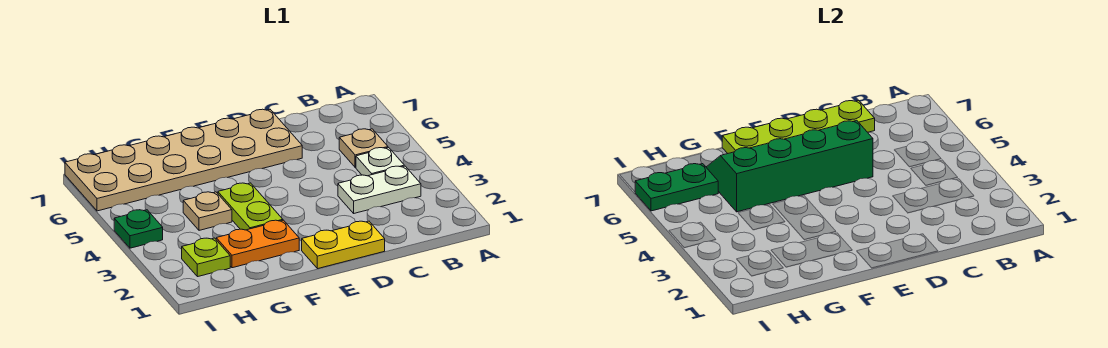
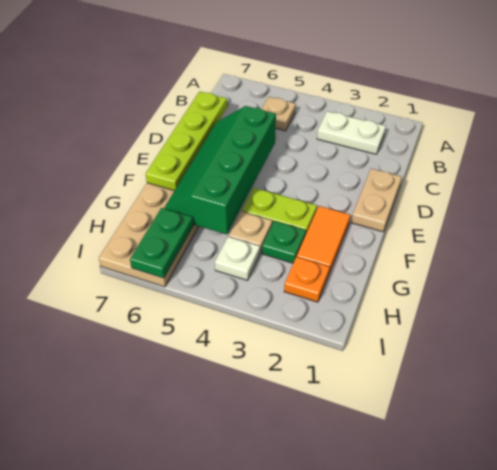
white plate B3:C3 level 1 -> white plate B2:B3 level 1
white plate B4 level 1 -> white plate H4 level 1
yellow plate D1:E1 level 1 -> tan plate D1:E1 level 1
orange plate F2:G2 level 1 -> orange tile F2:G2 level 1
lime plate H2 level 1 -> orange plate H2 level 1
green plate I4 level 1 -> green plate G3 level 1

